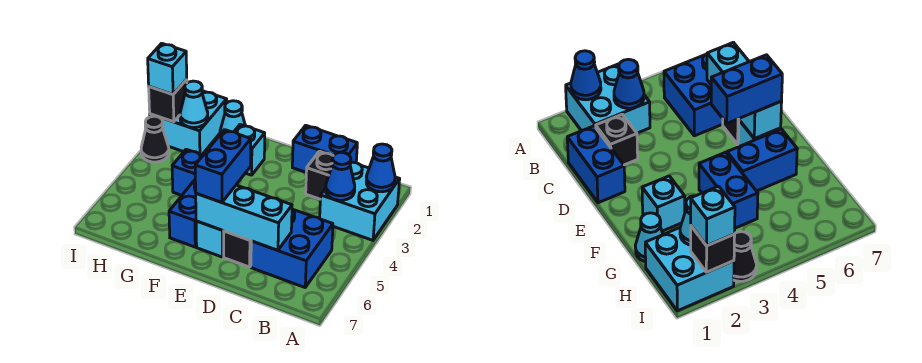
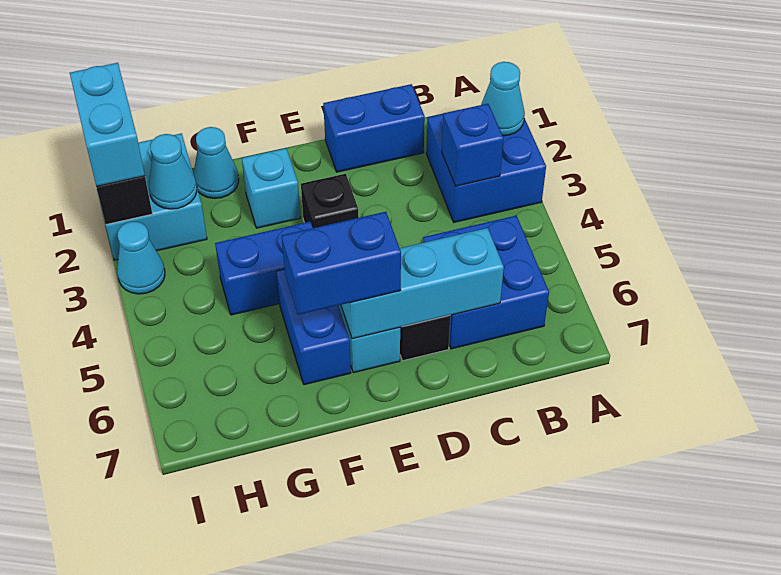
cyan brick A2:B3 level 1 -> blue brick A2:B3 level 1
blue cone A2 level 2 -> cyan cone A2 level 2
blue cone B3 level 2 -> blue brick B3 level 2
black brick C2 level 1 -> black brick E3 level 1
blue brick E5:E6 level 3 -> blue brick E6:F6 level 3
cyan brick I2 level 3 -> cyan brick I1:I2 level 3
black cone I3 level 1 -> cyan cone I3 level 1

